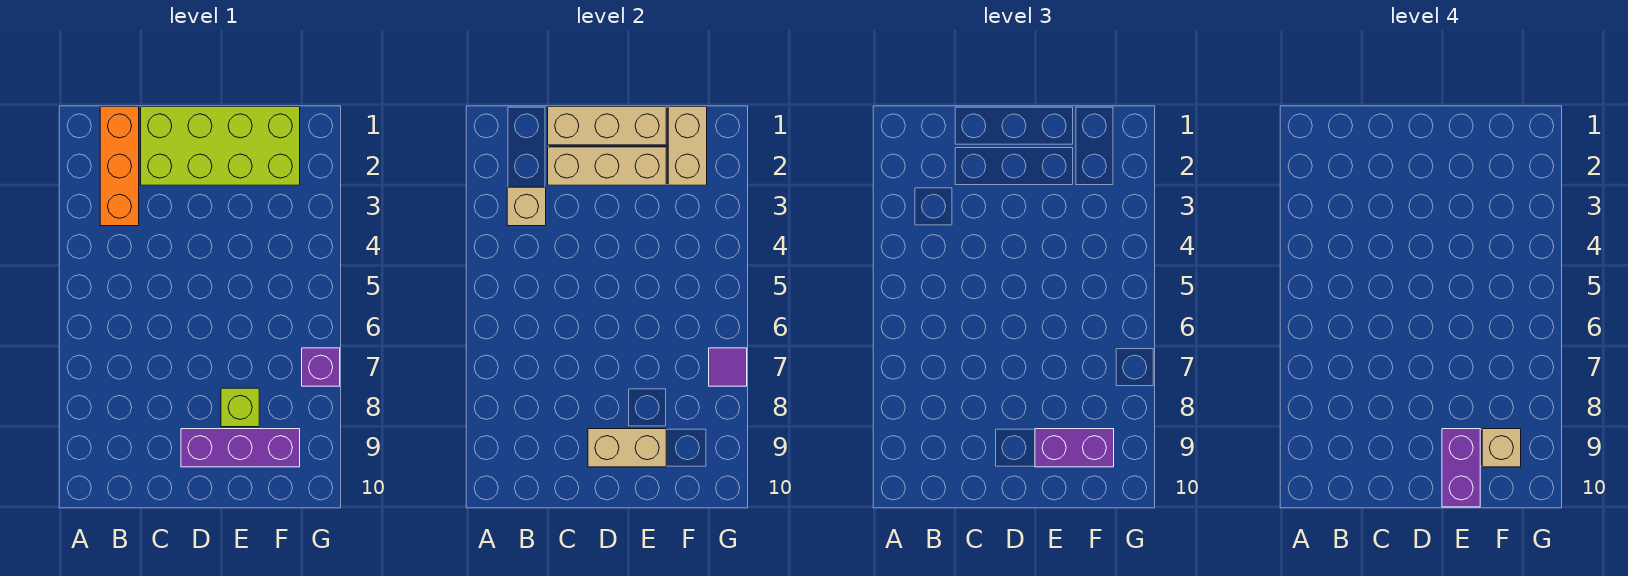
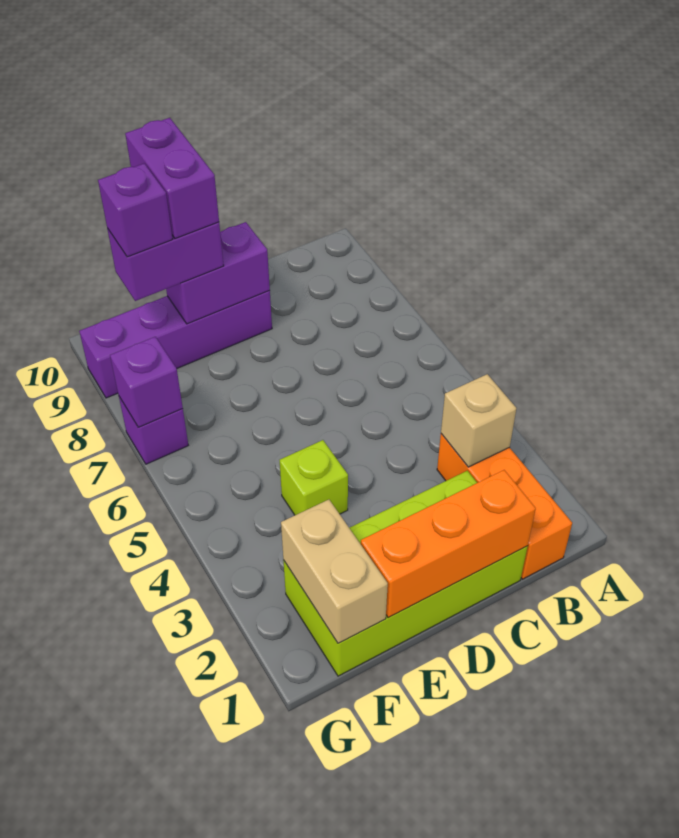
tan brick C1:E1 level 2 -> orange brick C1:E1 level 2
tan brick C2:E2 level 2 -> none
purple brick D9:F9 level 1 -> purple brick D9:G9 level 1
tan brick D9:E9 level 2 -> purple brick D9:E9 level 2
lime brick E8 level 1 -> lime brick E4 level 1
tan brick F9 level 4 -> purple brick F9 level 4
purple tile G7 level 2 -> purple brick G7 level 2

